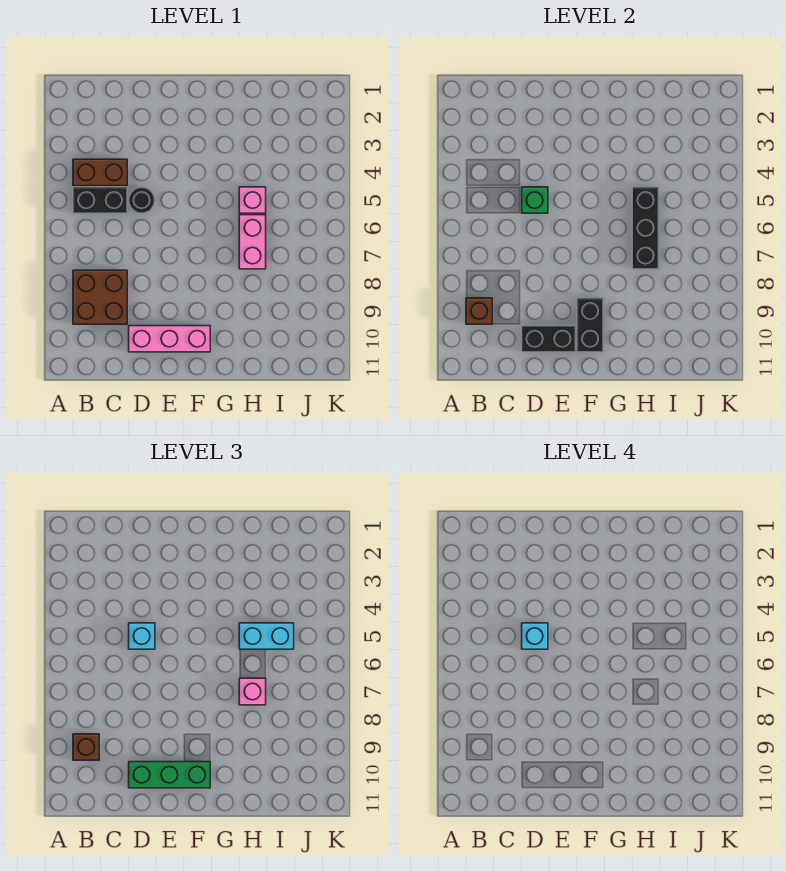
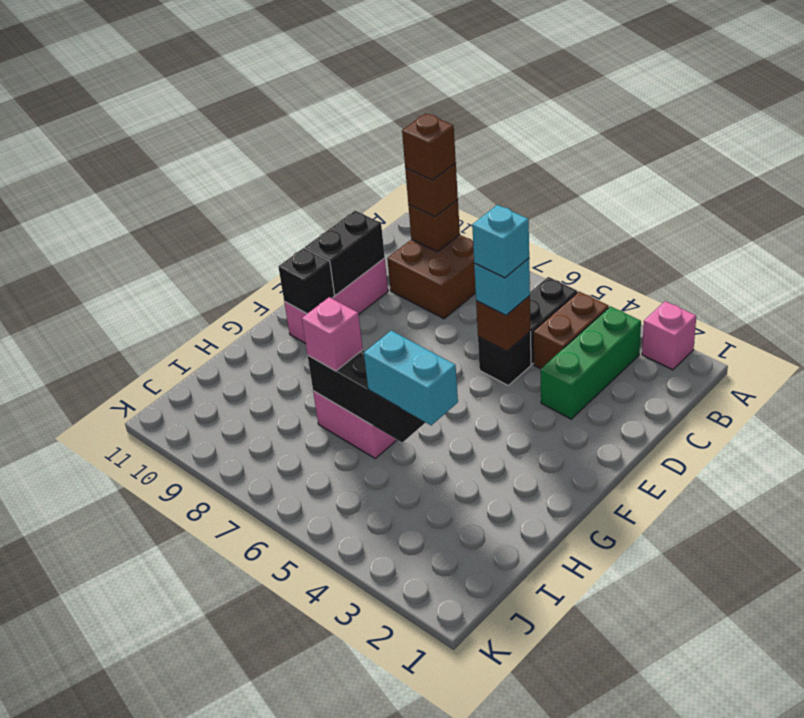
none -> brown brick B9 level 4
black round brick D5 level 1 -> black brick D5 level 1
green brick D5 level 2 -> brown brick D5 level 2
green brick D10:F10 level 3 -> green brick B3:D3 level 1
black brick F9:F10 level 2 -> black brick F10 level 2
pink brick H5 level 1 -> pink brick A2 level 1
cyan brick H5:I5 level 3 -> cyan brick H4:H5 level 3

